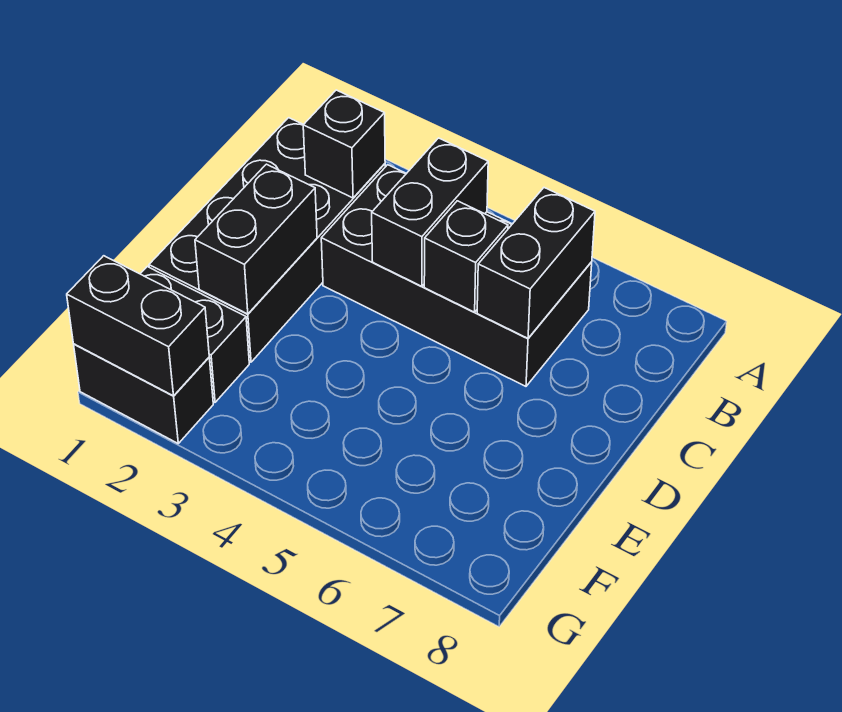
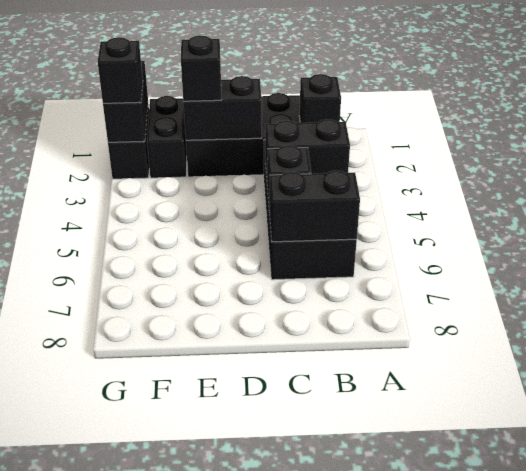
none -> black brick E2 level 3
none -> black brick G2 level 3

